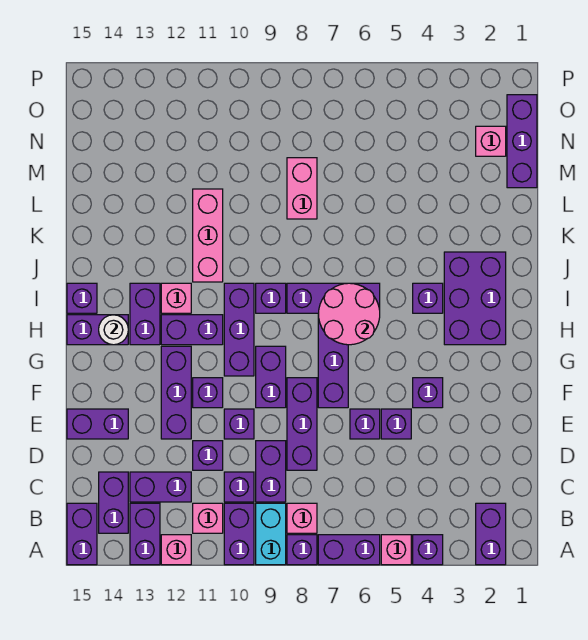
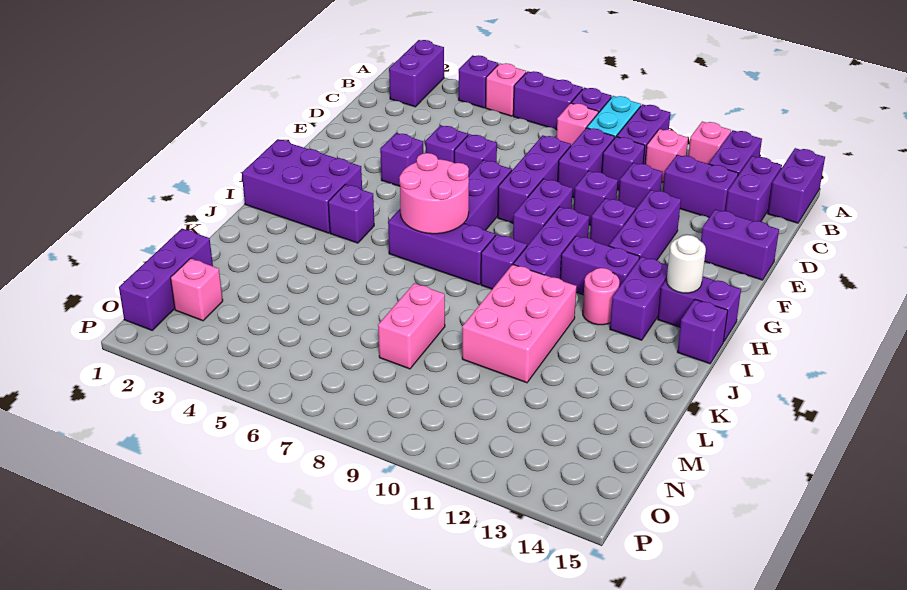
purple brick H2:J3 level 1 -> purple brick H1:I3 level 1
pink brick I12 level 1 -> pink round brick I12 level 1
pink brick J11:L11 level 1 -> pink brick J10:L11 level 1

